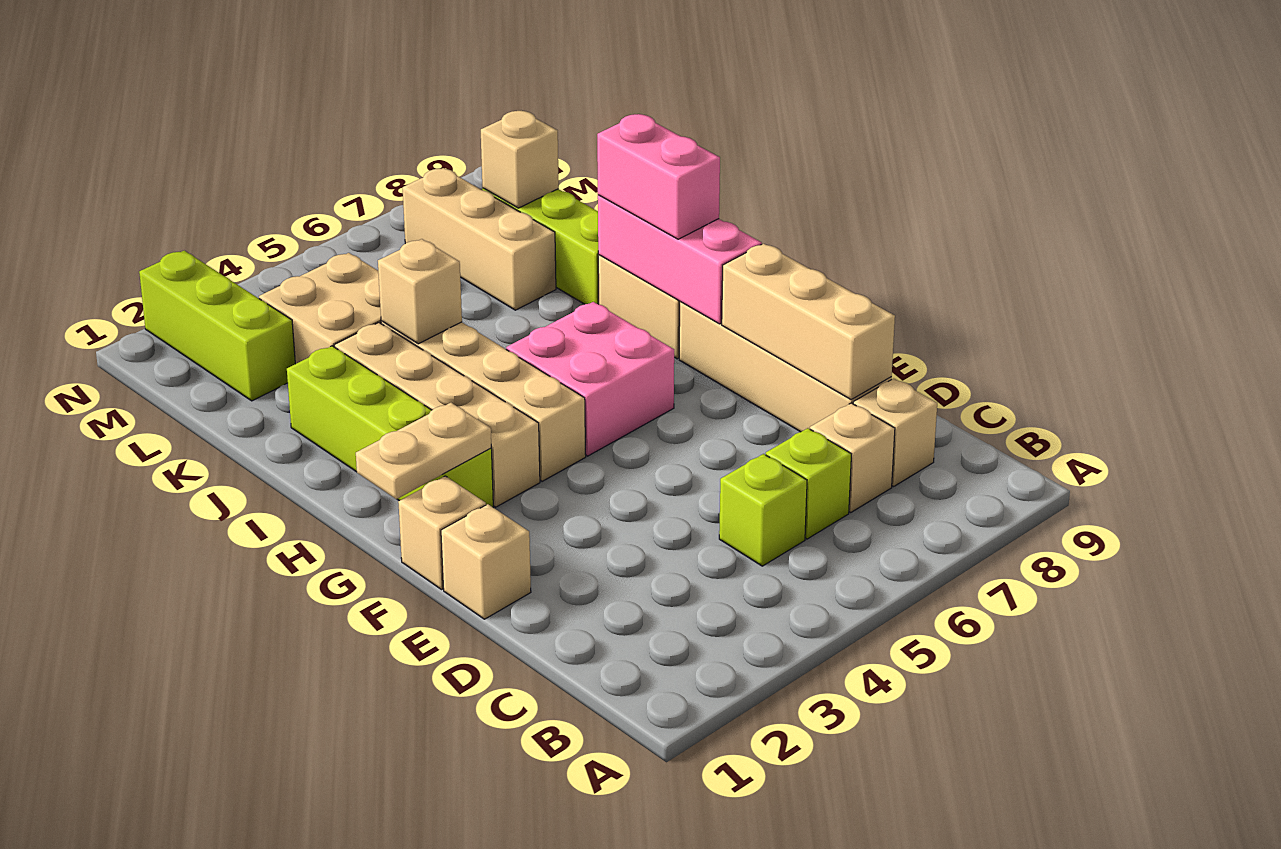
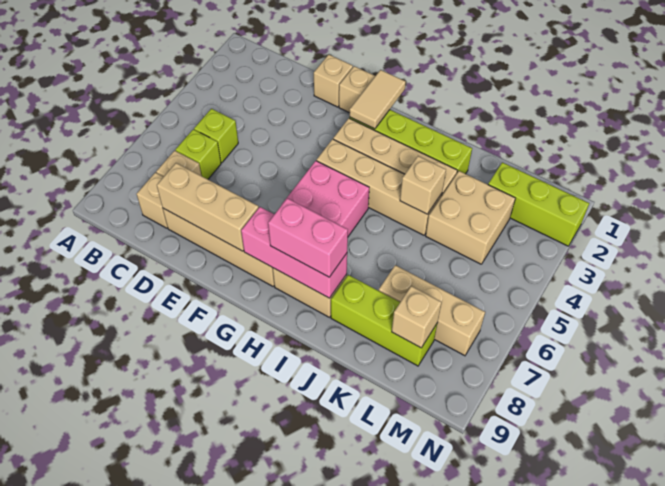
tan plate G1:G2 level 2 -> tan tile G1:G2 level 2

